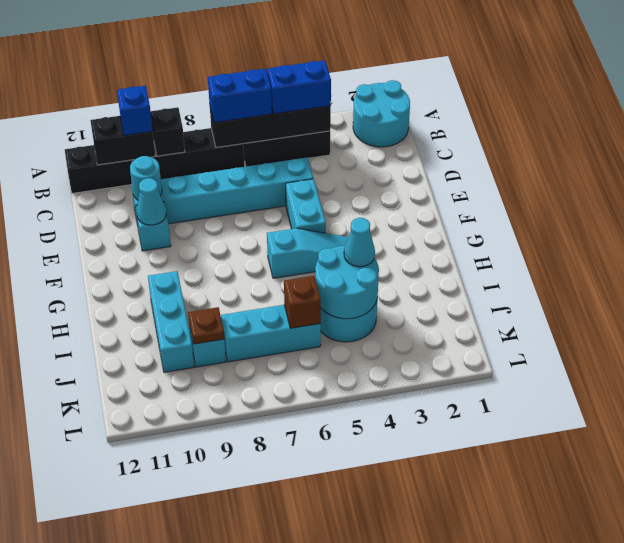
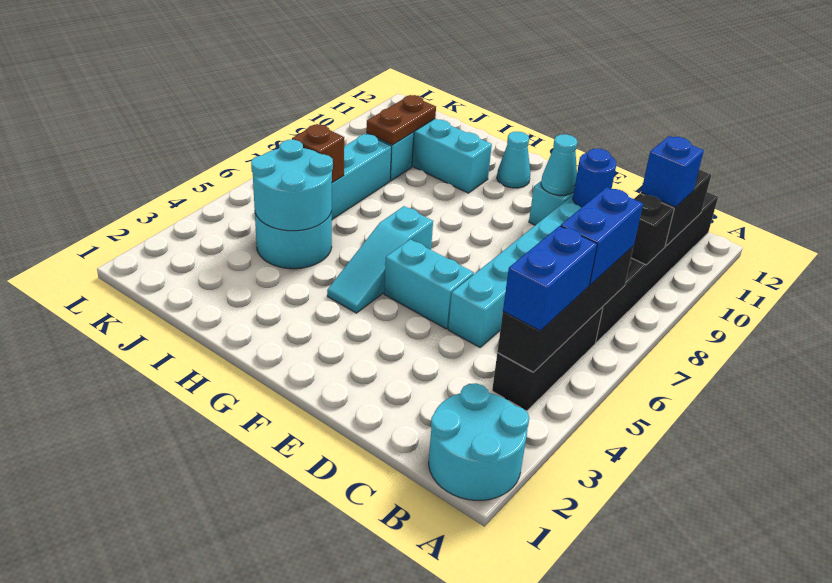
cyan round brick D10 level 2 -> blue round brick D10 level 2
cyan cone I4 level 3 -> cyan cone G11 level 1
brown plate J9 level 2 -> brown plate J9:J10 level 2

